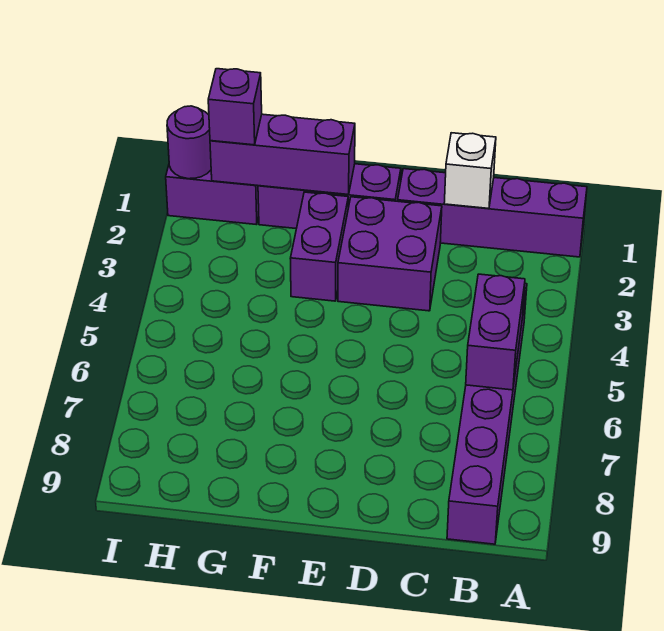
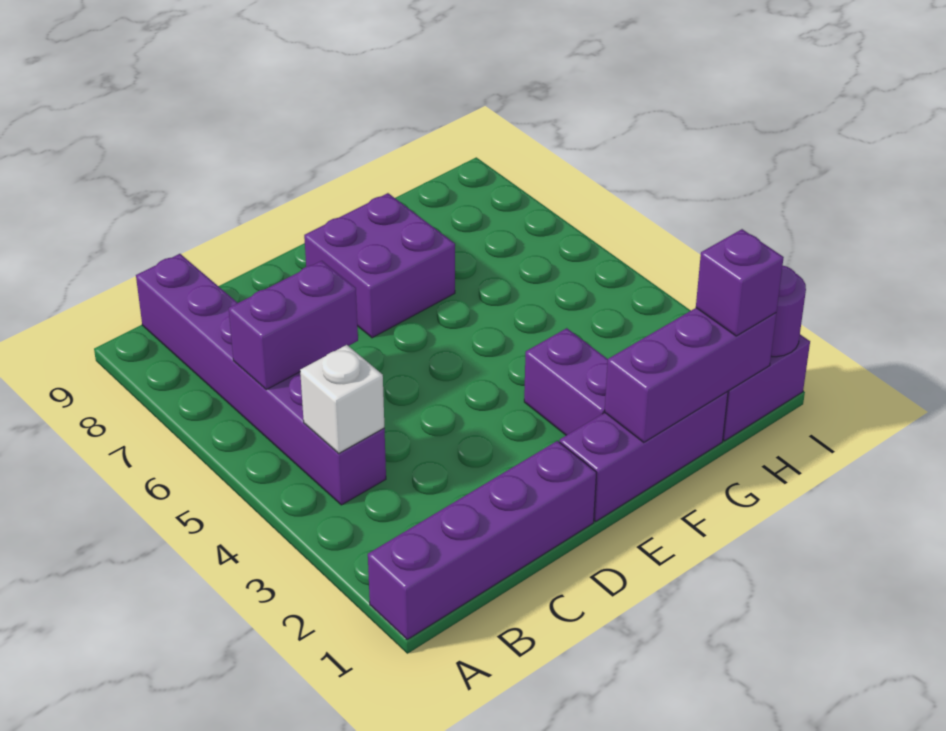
purple brick B5:B6 level 2 -> purple brick B6:C6 level 2
white brick C1 level 2 -> white brick B4 level 2
purple brick D2:E3 level 1 -> purple brick E7:F8 level 1

